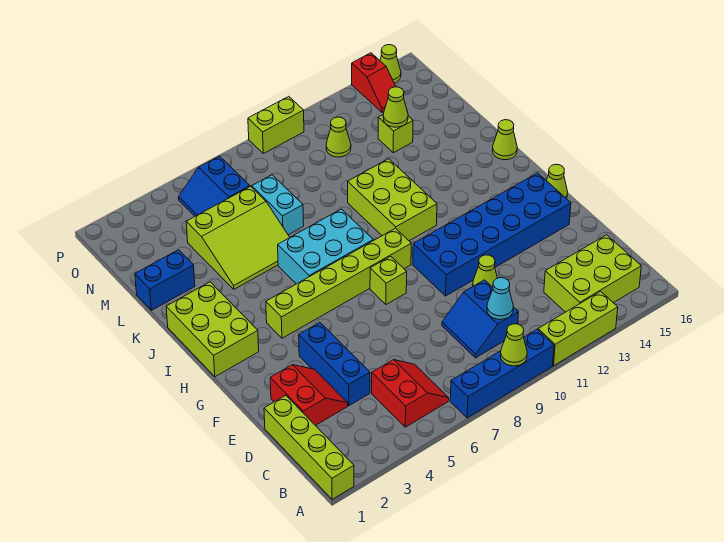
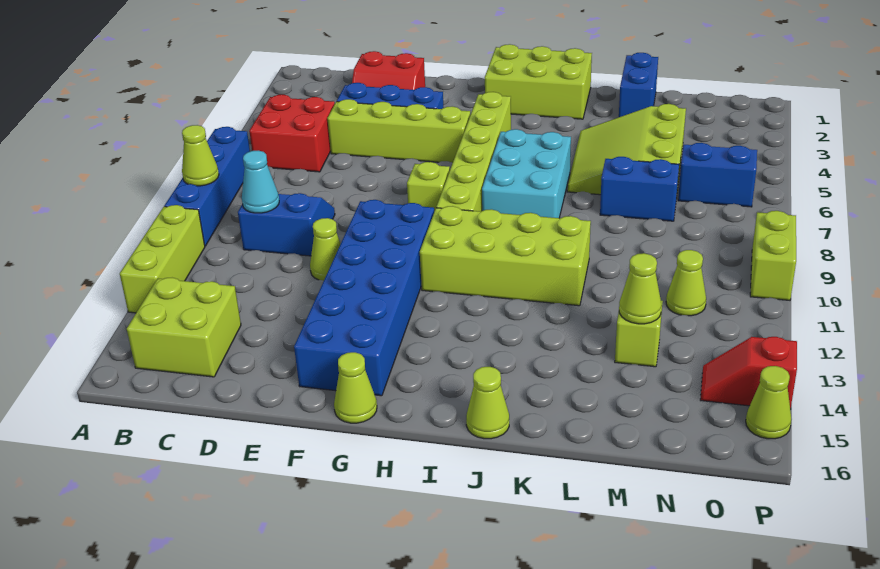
lime brick A1:D1 level 1 -> lime brick D5:G5 level 1
red slope B5:C6 level 1 top 5 -> red brick B5:C6 level 1
lime brick B13:C15 level 1 -> lime brick B14:C15 level 1
lime brick I10:K11 level 1 -> lime brick H10:K11 level 1
cyan brick L7:M7 level 1 -> blue brick L7:M7 level 1

